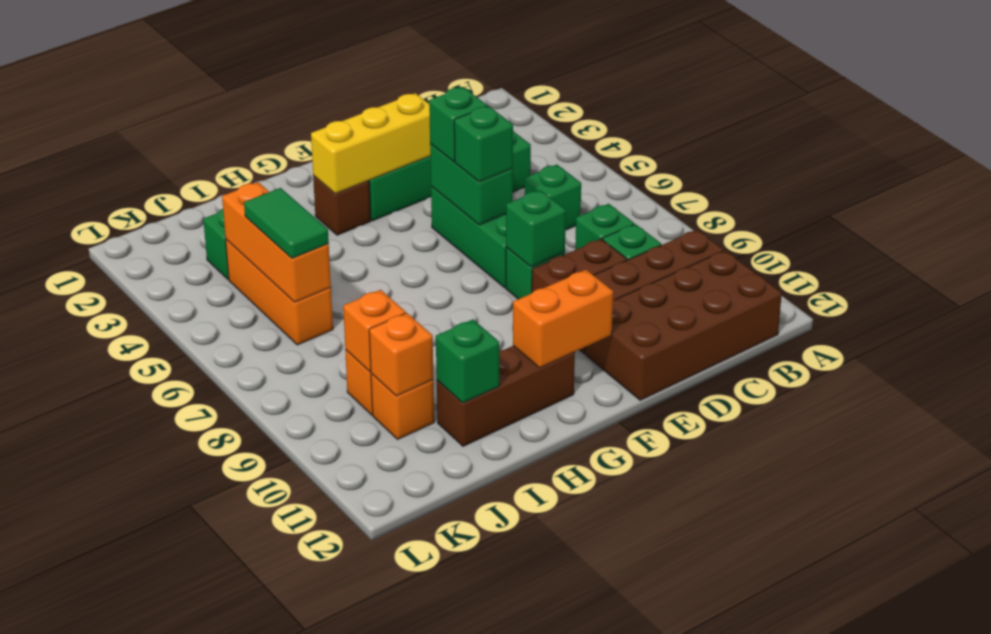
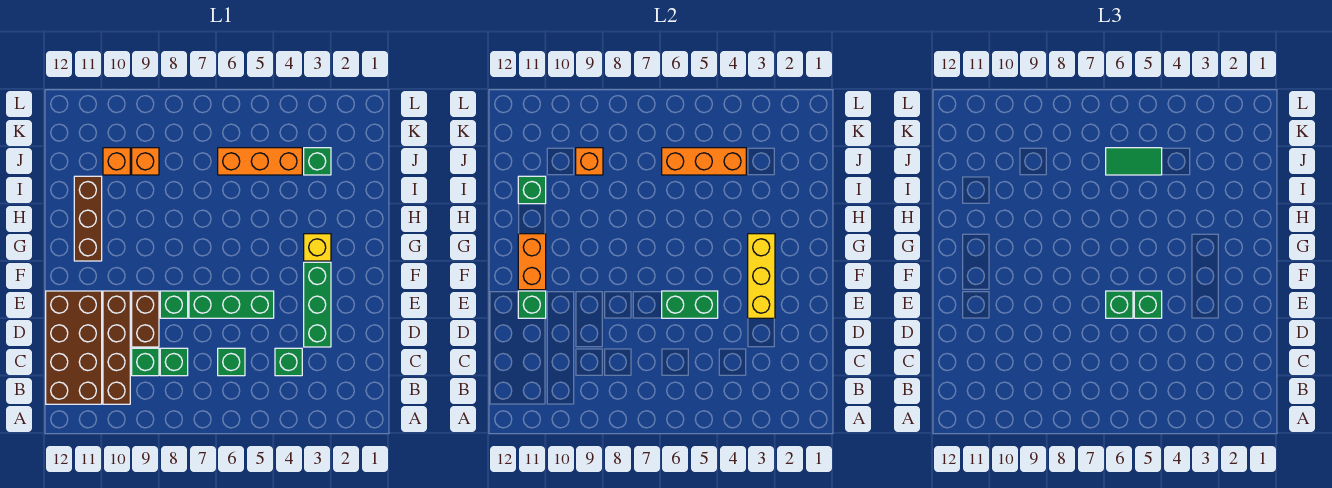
green brick E8 level 2 -> green brick E11 level 2
brown brick G3 level 1 -> yellow brick G3 level 1
orange brick J10 level 2 -> none

